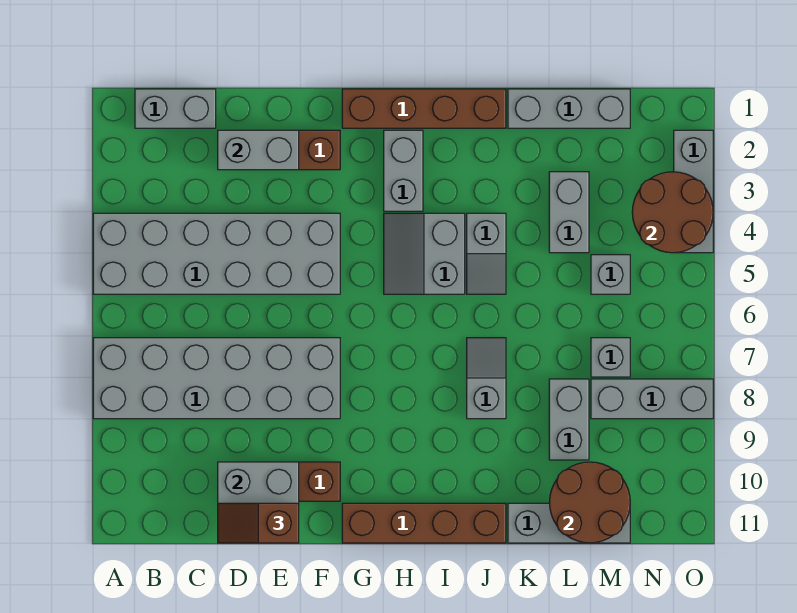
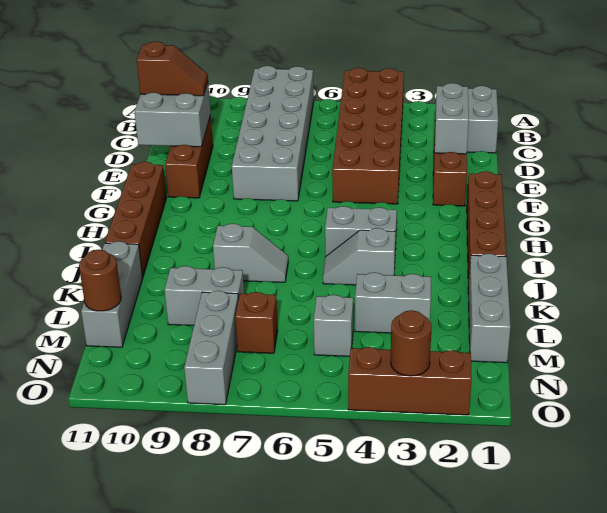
grey brick A4:F5 level 1 -> brown brick A4:F5 level 1
brown slope D11:E11 level 3 top E -> brown slope D10:D11 level 3 top 11
grey brick H2:H3 level 1 -> none
brown round brick L10:M11 level 2 -> brown round brick M11 level 2
grey brick M7 level 1 -> brown brick M7 level 1
brown round brick N3:O4 level 2 -> brown round brick O3 level 2
grey brick O2:O4 level 1 -> brown brick O2:O4 level 1

